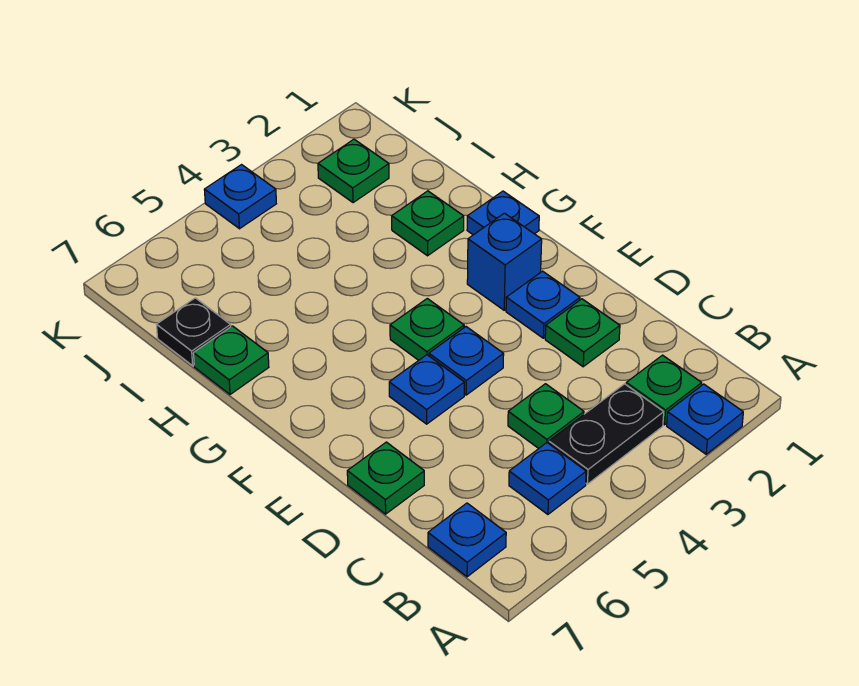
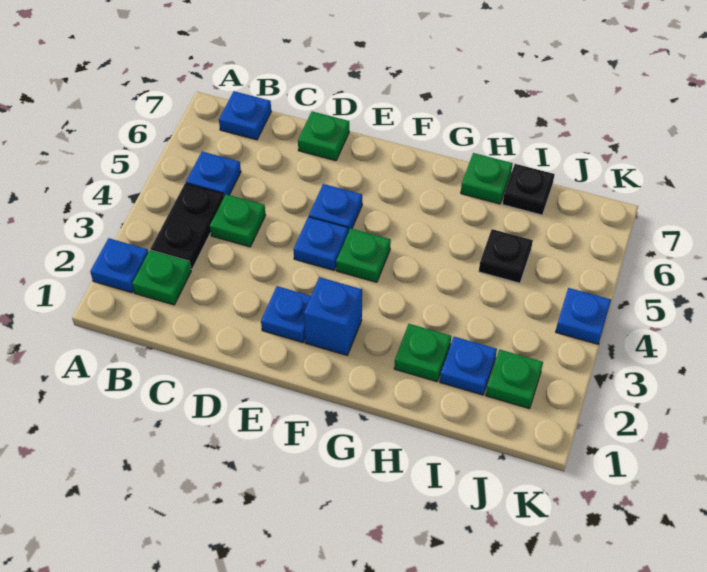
green plate D2 level 1 -> none
blue plate G1 level 1 -> blue plate I2 level 1
none -> black plate I5 level 1

